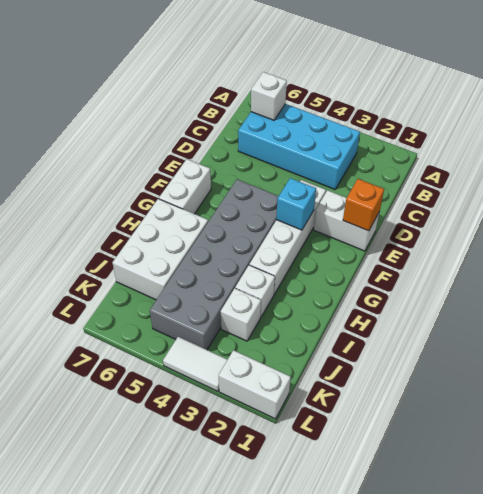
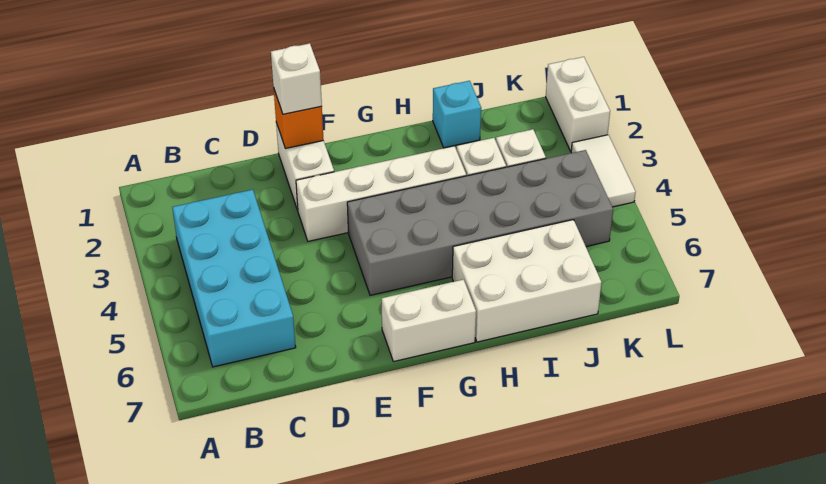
white brick B6 level 2 -> white brick E1 level 3
cyan brick F3 level 2 -> cyan brick I1 level 1

